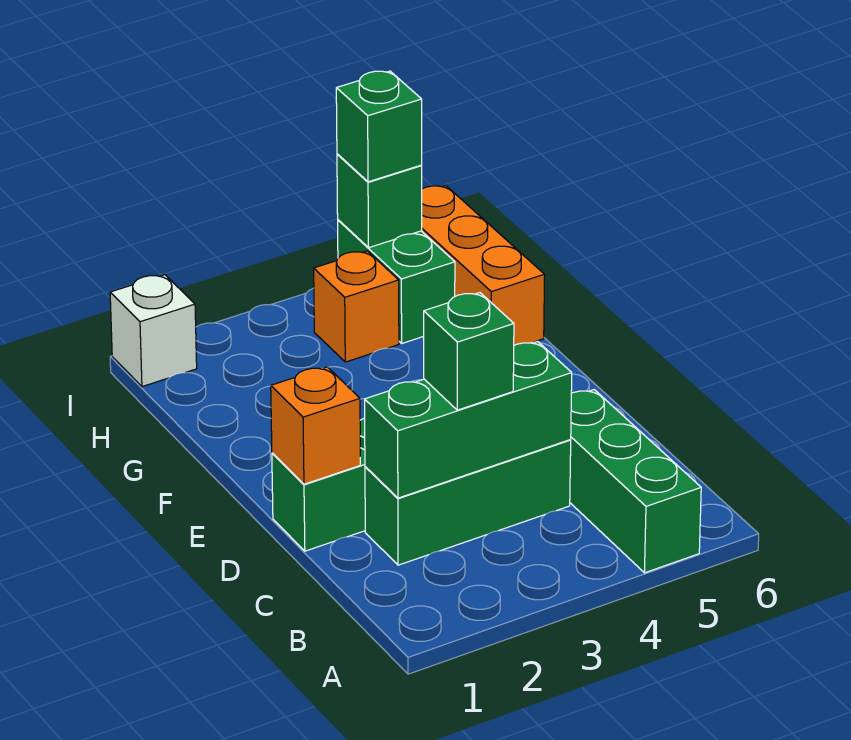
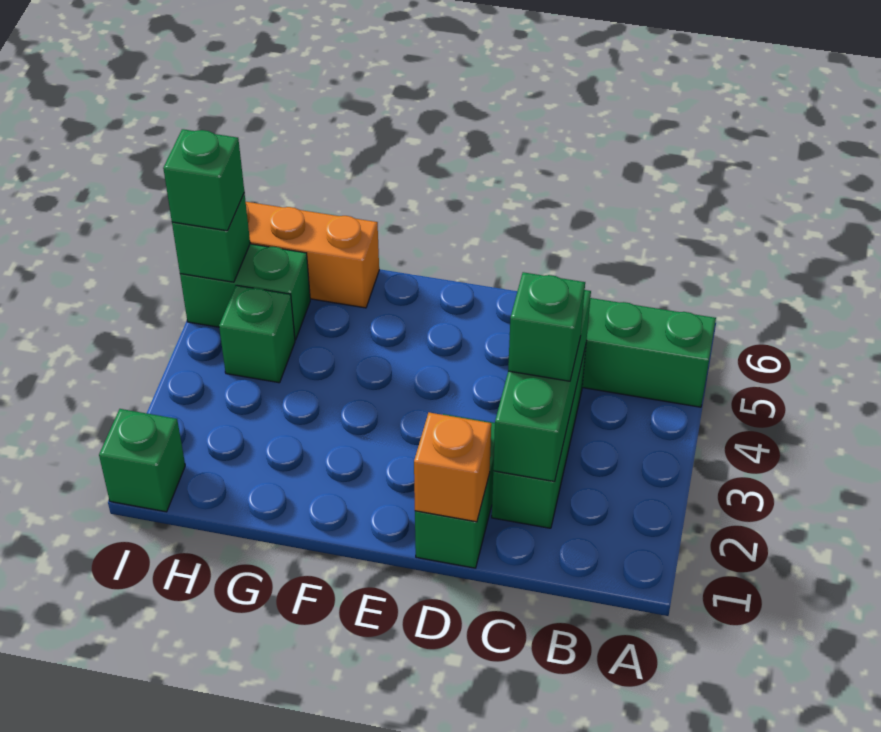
orange brick H4 level 1 -> green brick H4 level 1
white brick I1 level 1 -> green brick I1 level 1

